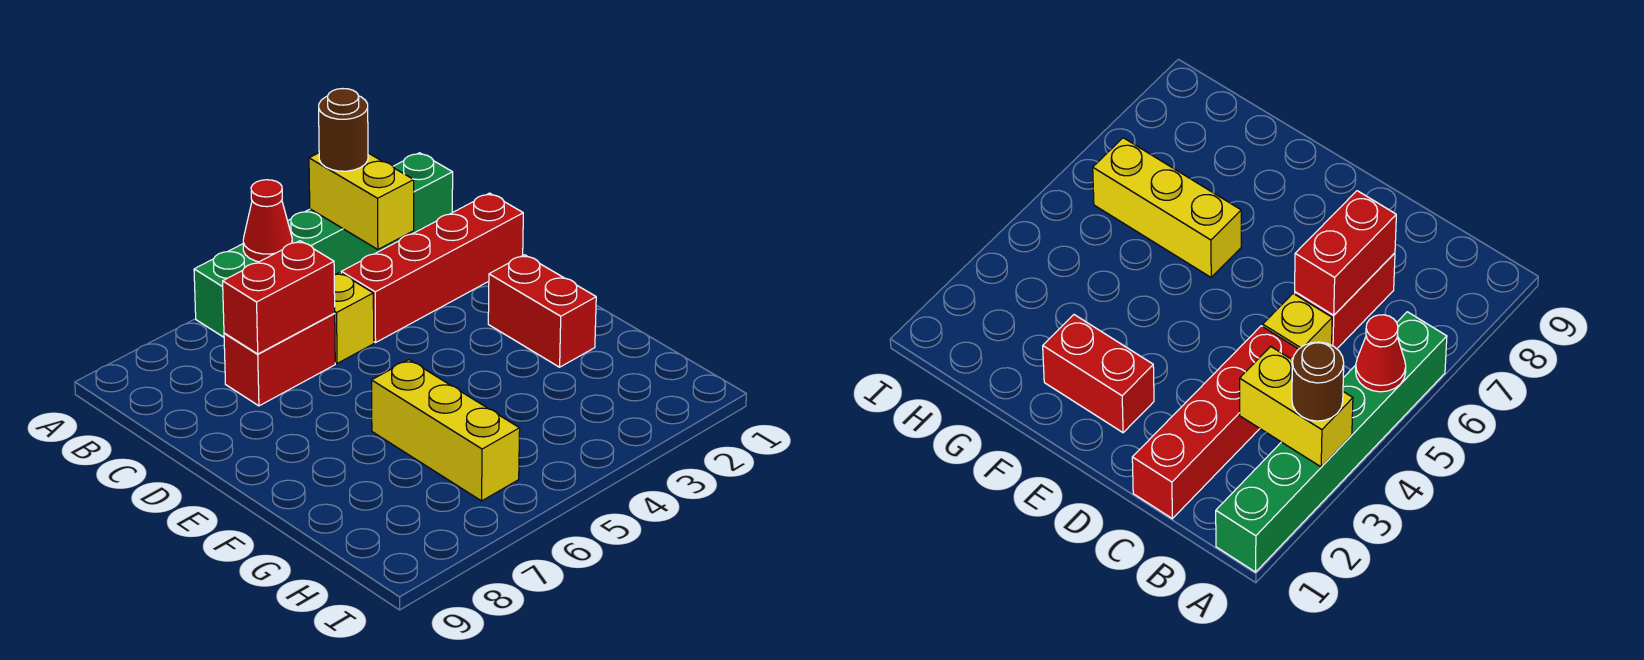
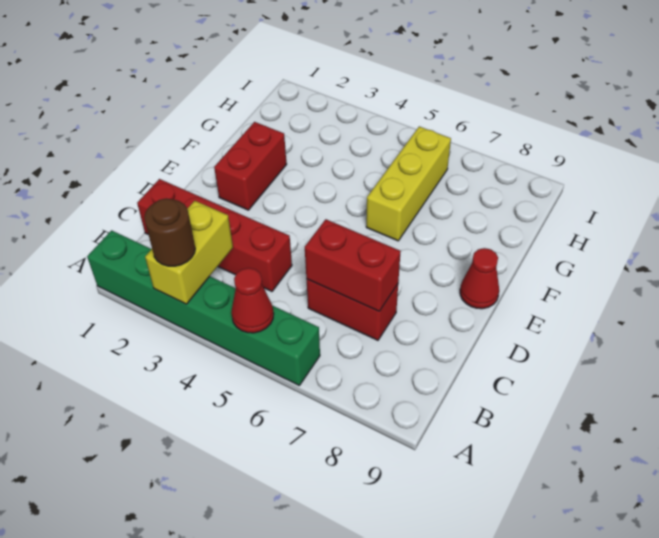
yellow brick C5 level 1 -> none
none -> red cone E9 level 1

